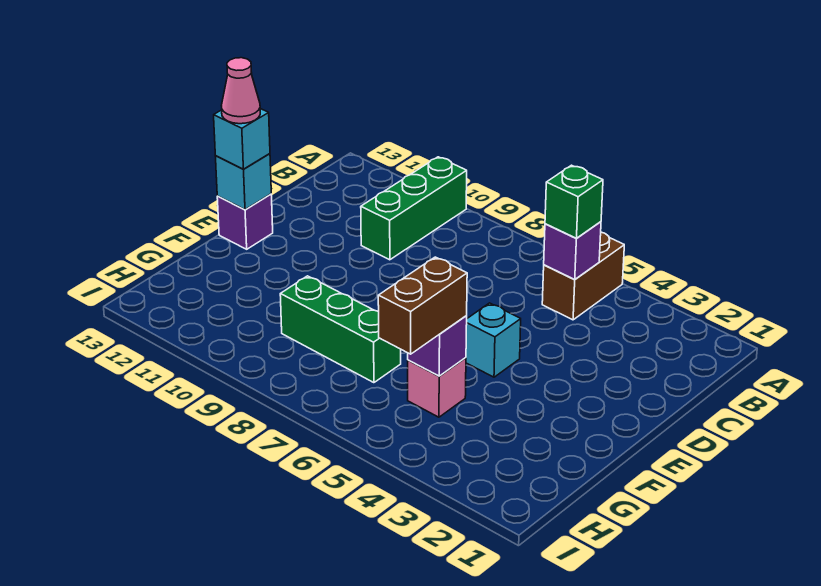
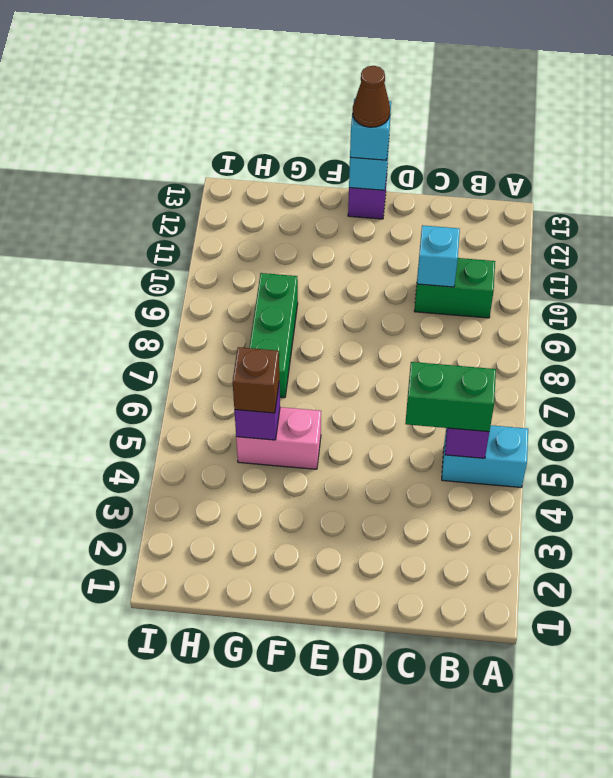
brown brick A5:B5 level 1 -> cyan brick A5:B5 level 1
green brick A10:C10 level 1 -> green brick B10:C10 level 1
green brick B5 level 3 -> green brick B5:C5 level 3
cyan brick E5 level 1 -> cyan brick C10 level 2
pink cone E13 level 4 -> brown cone E13 level 4
pink brick G5 level 1 -> pink brick F5:G5 level 1
brown brick G5:H5 level 3 -> brown brick G5 level 3

